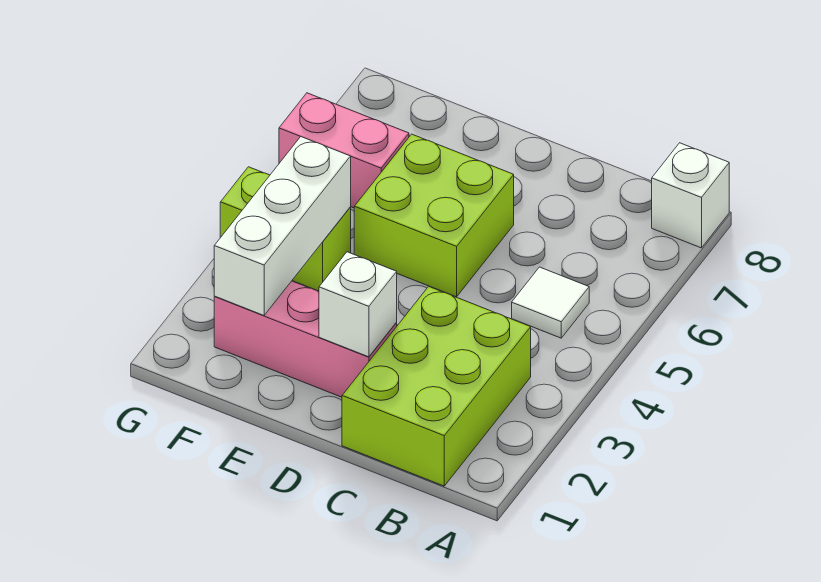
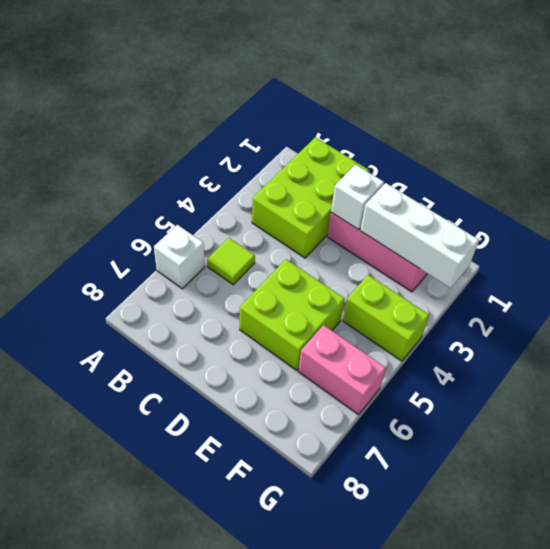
white brick A8 level 1 -> white brick A6 level 1
white tile B5 level 1 -> lime tile B5 level 1
white brick F2:F4 level 2 -> white brick E2:G2 level 2

